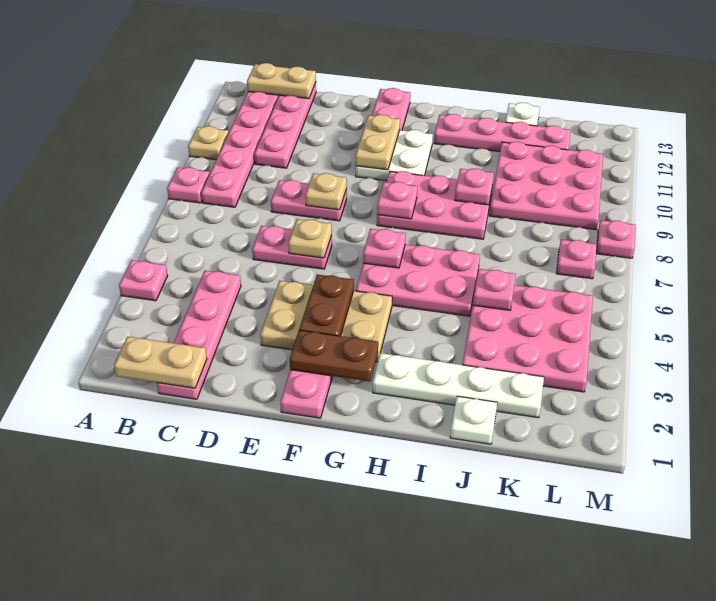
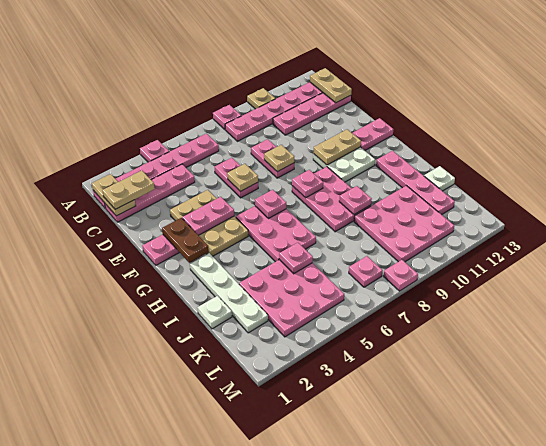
none -> pink plate B1:B6 level 1
none -> tan plate C1:C2 level 3
brown plate F3:F4 level 2 -> pink plate F3:F4 level 2

